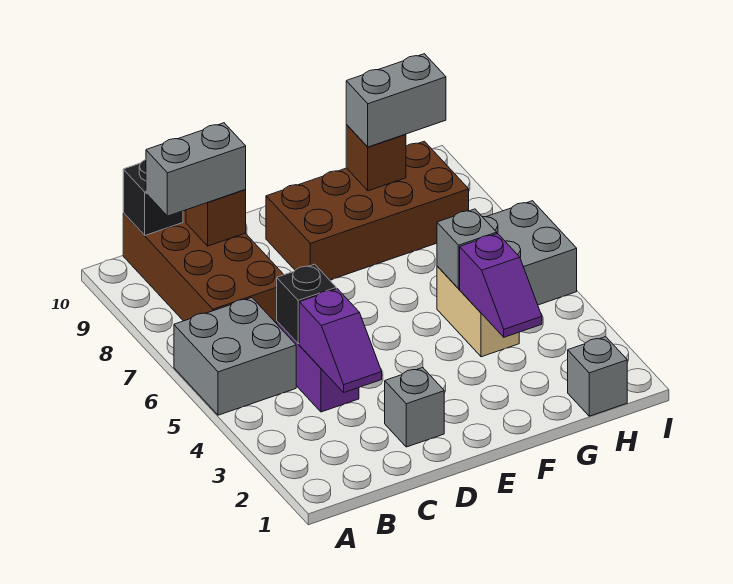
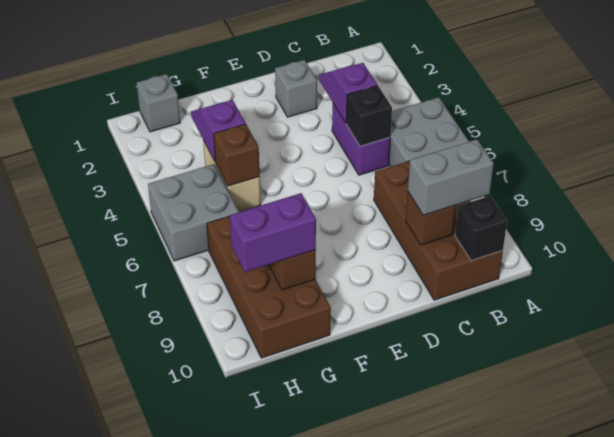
brown brick E8:H9 level 1 -> brown brick G7:H10 level 1
grey brick G5 level 2 -> brown brick G5 level 2
grey brick G9:H9 level 3 -> purple brick G9:H9 level 3

